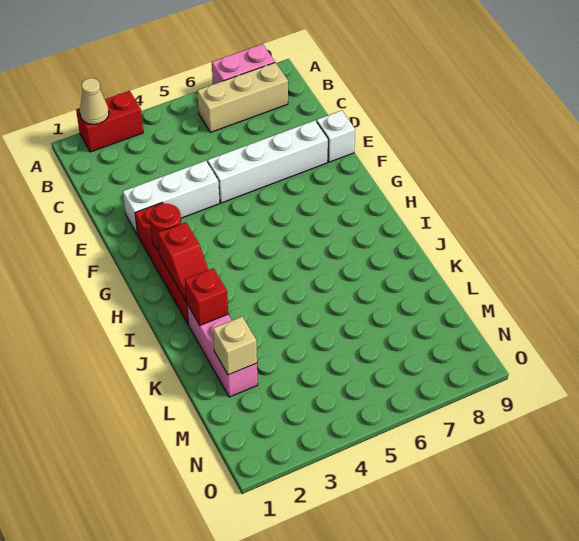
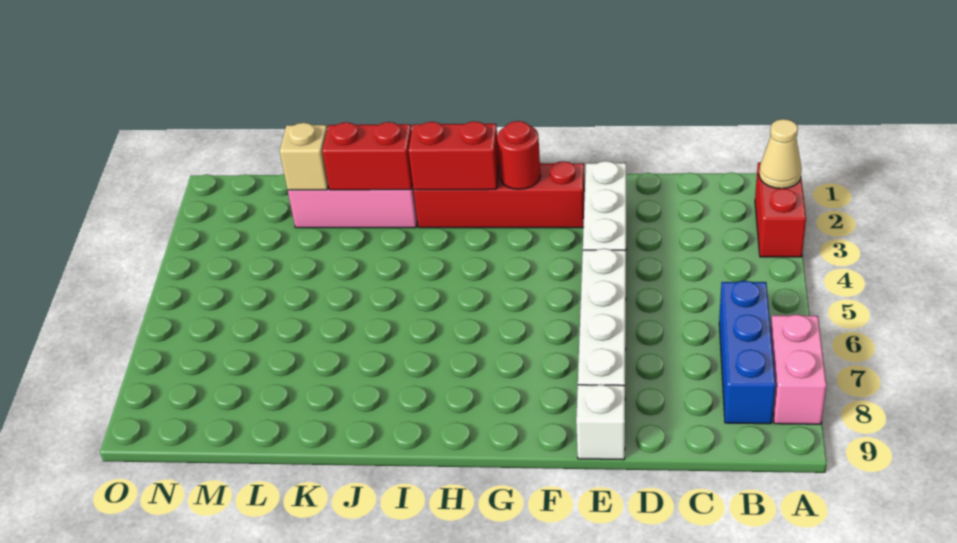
tan brick B6:B8 level 1 -> blue brick B6:B8 level 1
red slope H2:I2 level 2 top H -> red brick H2:I2 level 2
red brick J2 level 2 -> red brick J2:K2 level 2

